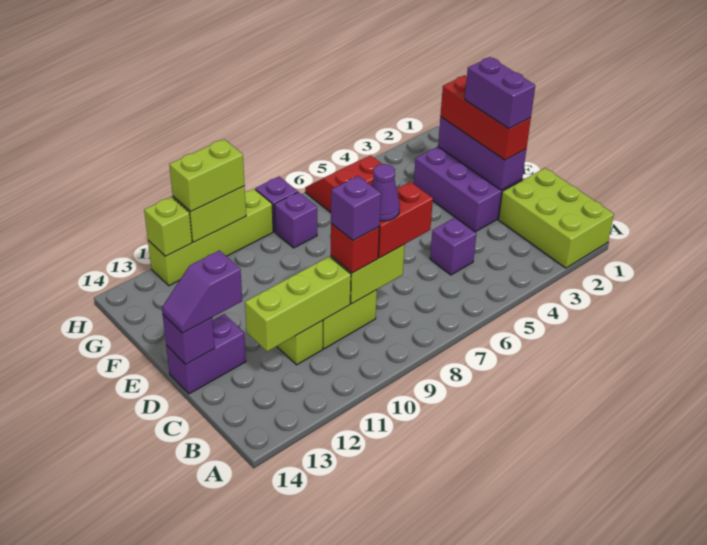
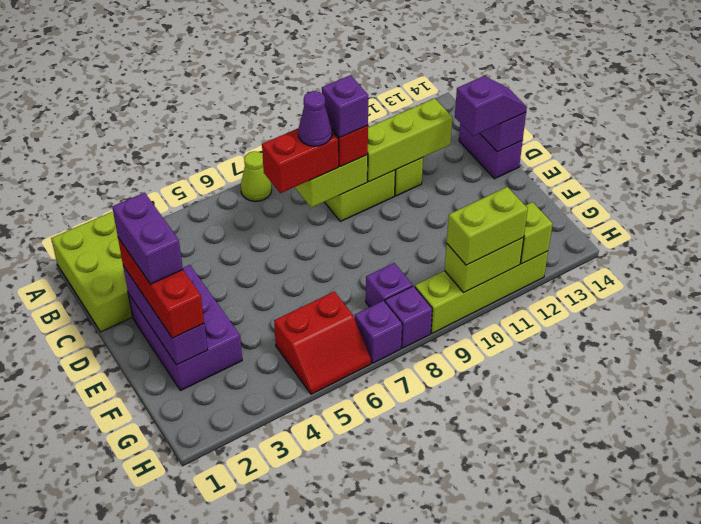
none -> lime cone A7 level 1
purple brick C5 level 1 -> purple brick H7 level 1
purple brick D13:D14 level 1 -> purple brick C14:D14 level 1

